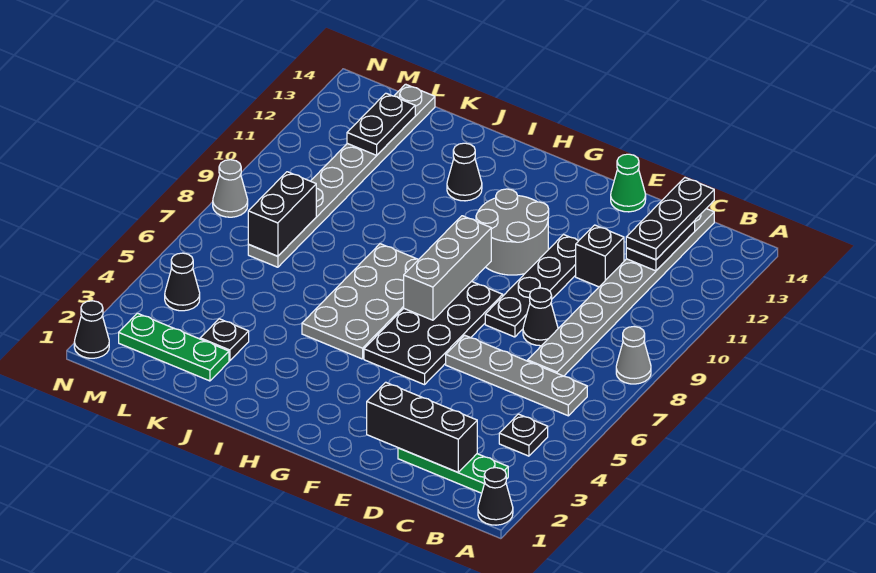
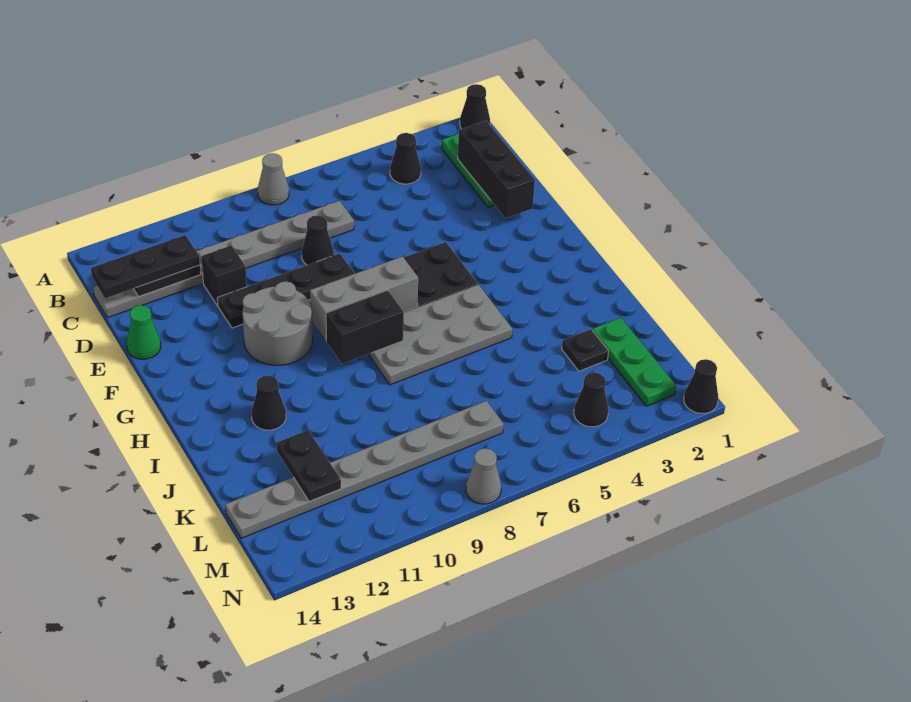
black plate B4 level 1 -> black cone B4 level 1
grey plate B6:E6 level 1 -> none
black brick L7:L8 level 2 -> black brick H8:H9 level 2
black plate L12:L13 level 2 -> black plate K12:L12 level 2

